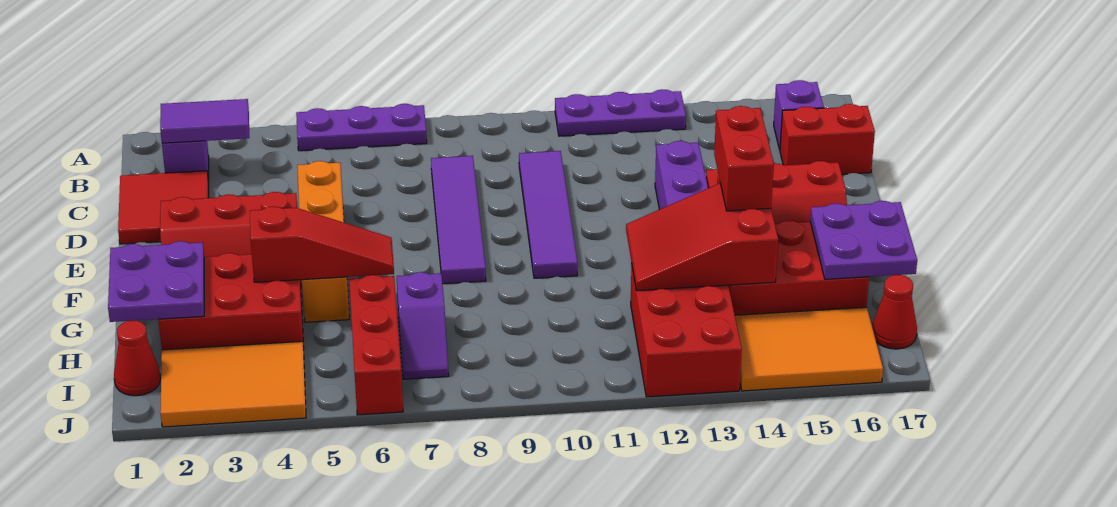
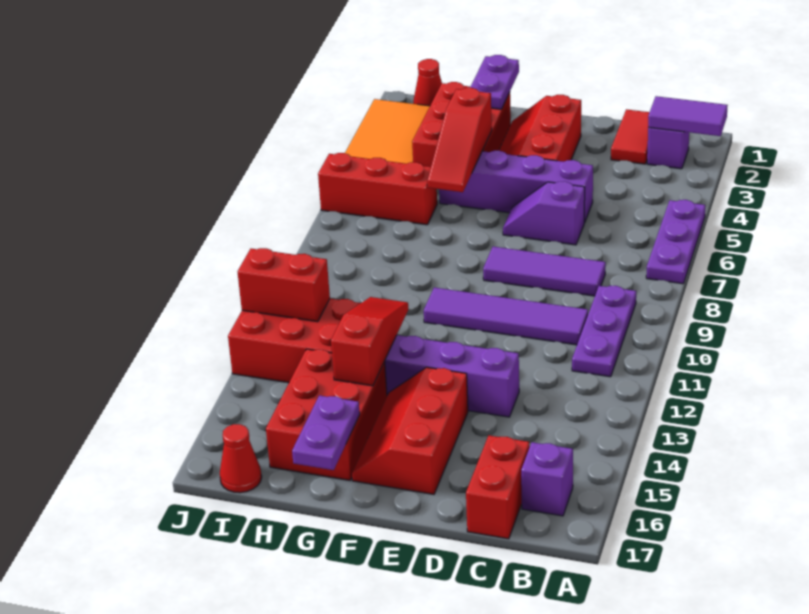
purple plate A11:A13 level 1 -> purple plate B9:B11 level 1
purple tile B2:B3 level 2 -> purple tile A2:B2 level 2
red tile C1:D2 level 1 -> red tile C1:C2 level 1
purple tile C8:F8 level 1 -> purple tile C8:E8 level 1
orange brick D5:G5 level 1 -> purple brick D5:G5 level 1
red brick F14:G14 level 3 -> red brick I12:J12 level 2
purple plate G1:H2 level 2 -> purple plate G1:G2 level 2
red slope G12:H14 level 2 top 14 -> red slope G12:G14 level 2 top 14
purple plate G16:H17 level 2 -> purple plate G16:G17 level 2
purple slope H7:I7 level 1 top H -> purple slope D6:E6 level 1 top D
orange tile I14:J16 level 1 -> none

